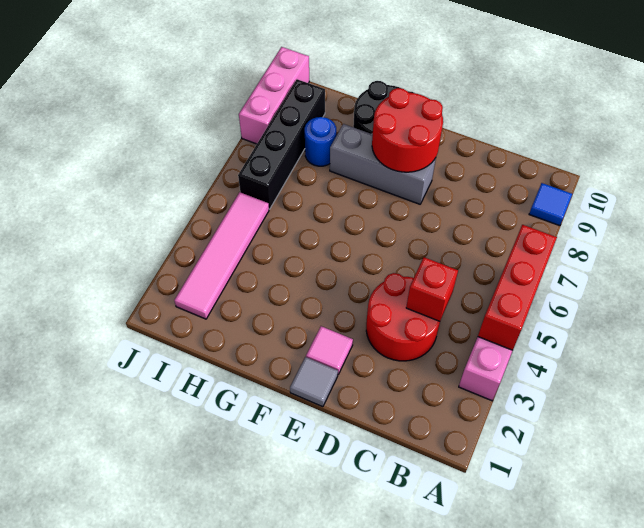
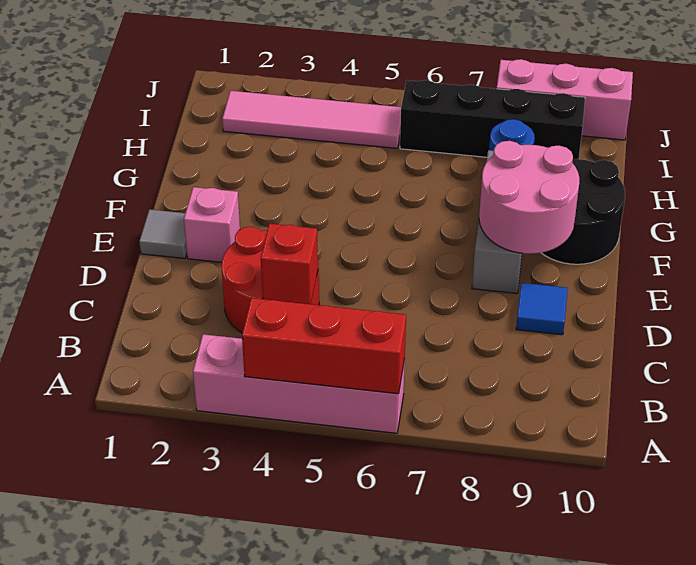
blue tile A9 level 1 -> blue tile D9 level 1
pink tile E2 level 1 -> pink brick E2 level 1
red round brick E8:F9 level 2 -> pink round brick E8:F9 level 2

